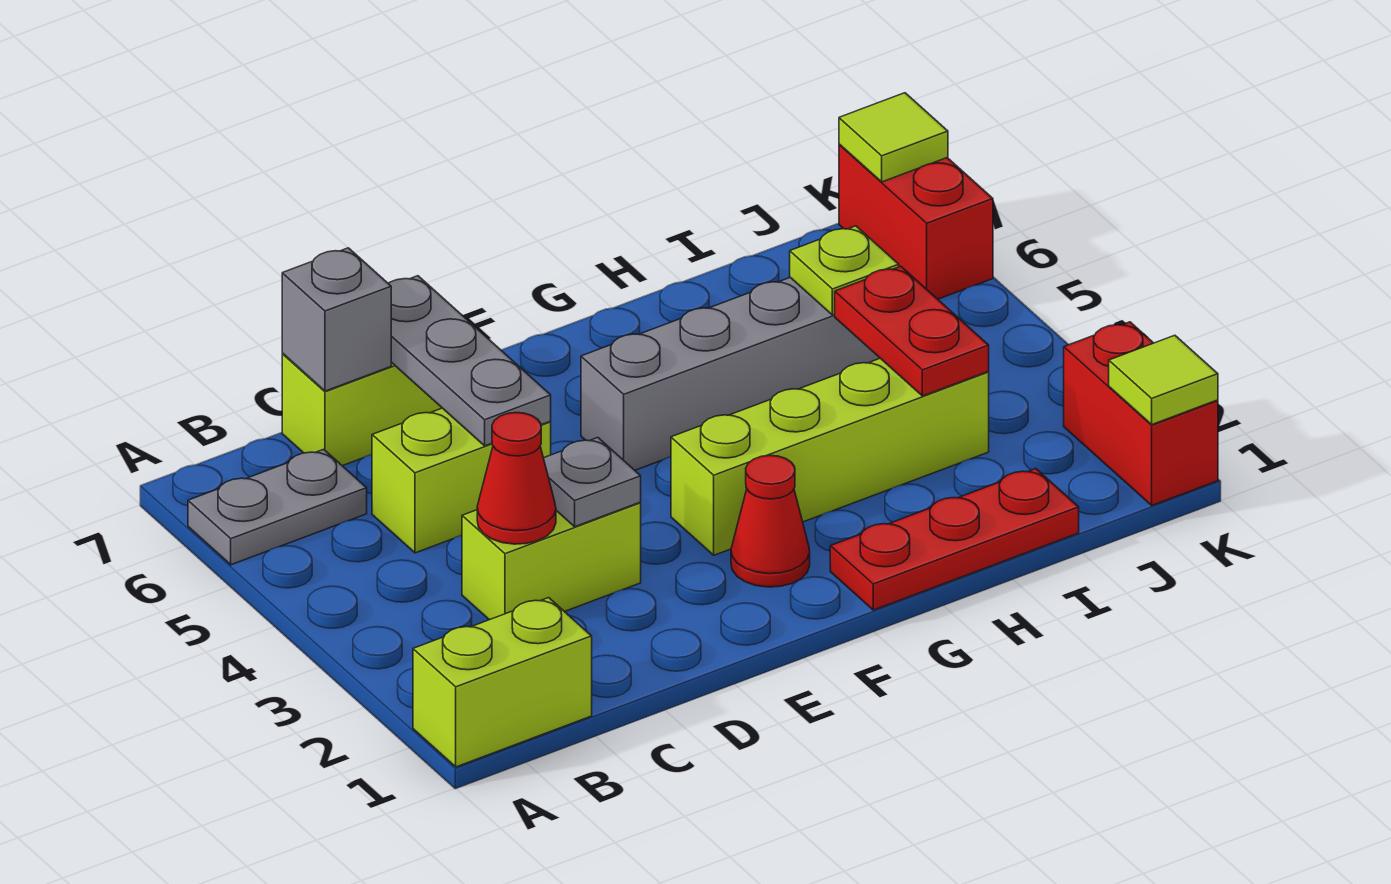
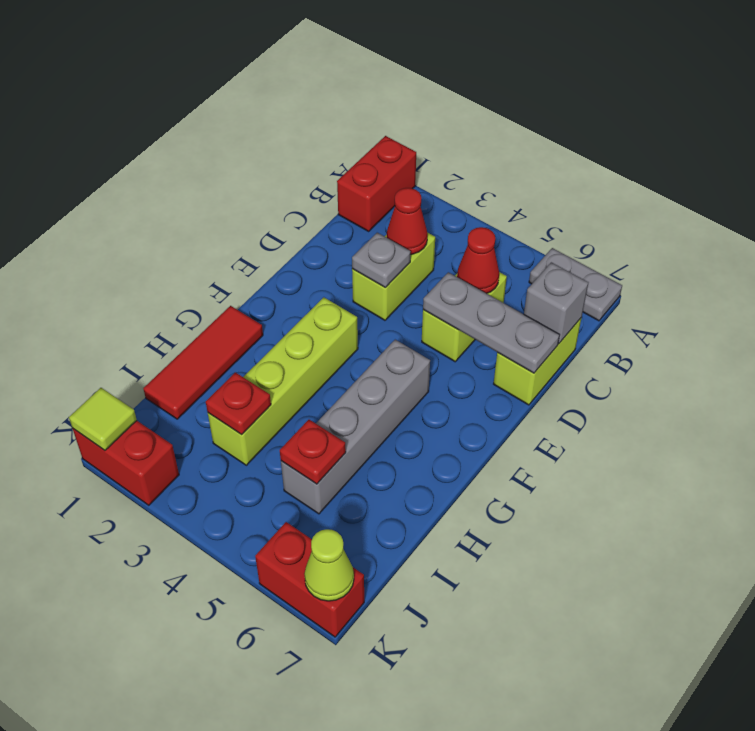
lime brick A1:B1 level 1 -> red brick A1:B1 level 1
grey plate A6:B6 level 1 -> grey plate A6:A7 level 1
red cone F2 level 1 -> red cone C5 level 2
red plate G1:I1 level 1 -> red tile G1:I1 level 1
red plate I3:I4 level 2 -> red plate I3 level 2
lime plate I5 level 2 -> red plate I5 level 2
lime tile K7 level 2 -> lime cone K7 level 2

